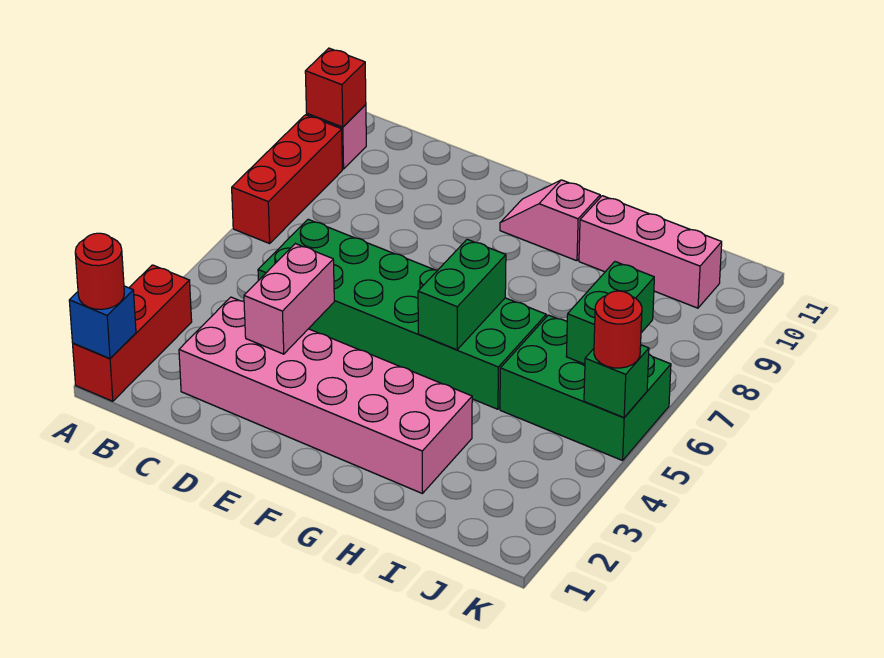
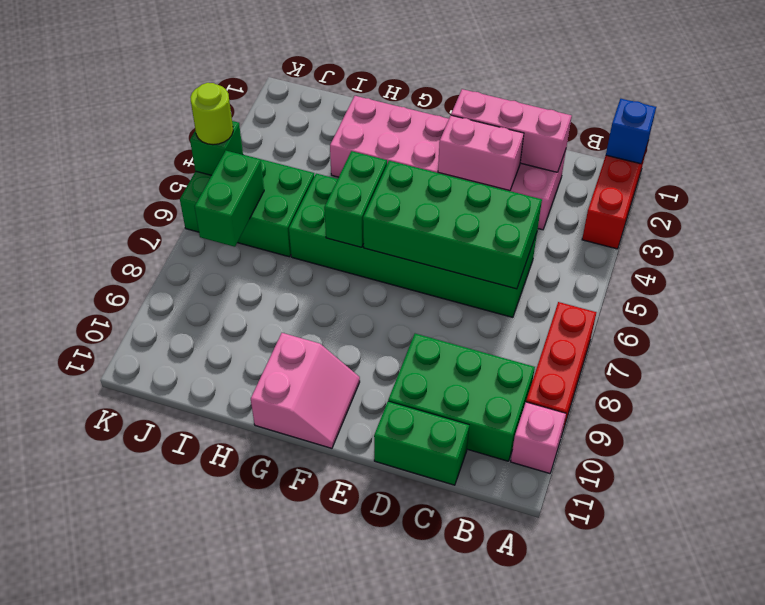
red round brick A1 level 3 -> none
red brick A10 level 2 -> none
none -> green brick B9:D10 level 1
none -> green brick C5:F6 level 2
none -> green brick C11:D11 level 1
pink brick D3:D4 level 2 -> pink brick D3:E3 level 2
pink slope F10:G10 level 1 top G -> pink slope F10:G11 level 1 top G
pink brick H10:J10 level 1 -> pink brick C2:E2 level 2
red round brick K5 level 3 -> lime round brick K5 level 3

